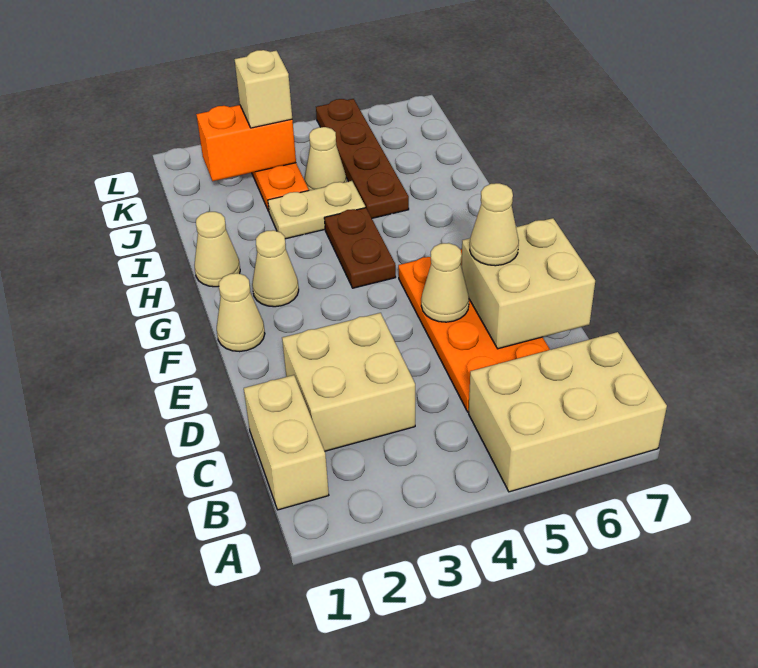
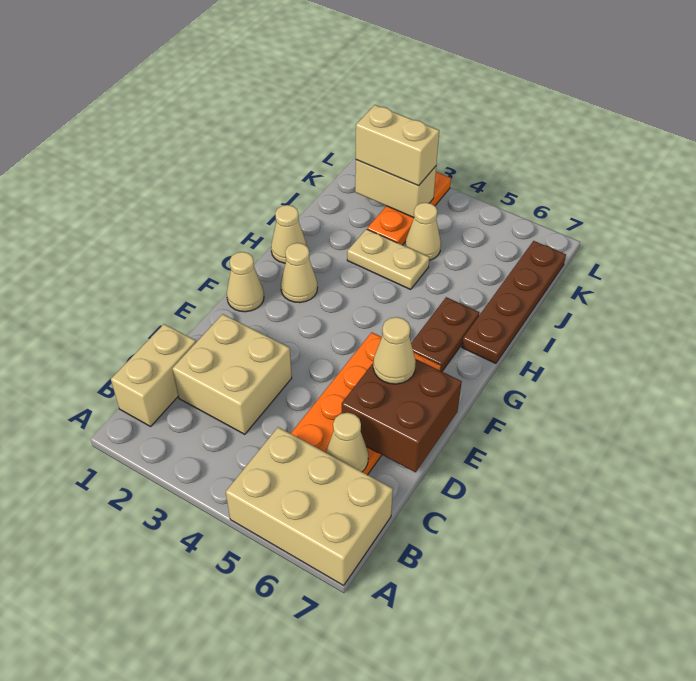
tan brick D6:E7 level 2 -> brown brick D6:E7 level 2
tan cone E5 level 2 -> tan cone C6 level 2
brown plate G4:H4 level 1 -> brown plate G6:H6 level 1
brown plate I5:L5 level 1 -> brown plate H7:K7 level 1
orange brick K2:K3 level 2 -> tan brick K2:K3 level 2
tan brick K3 level 3 -> tan brick K2:K3 level 3

